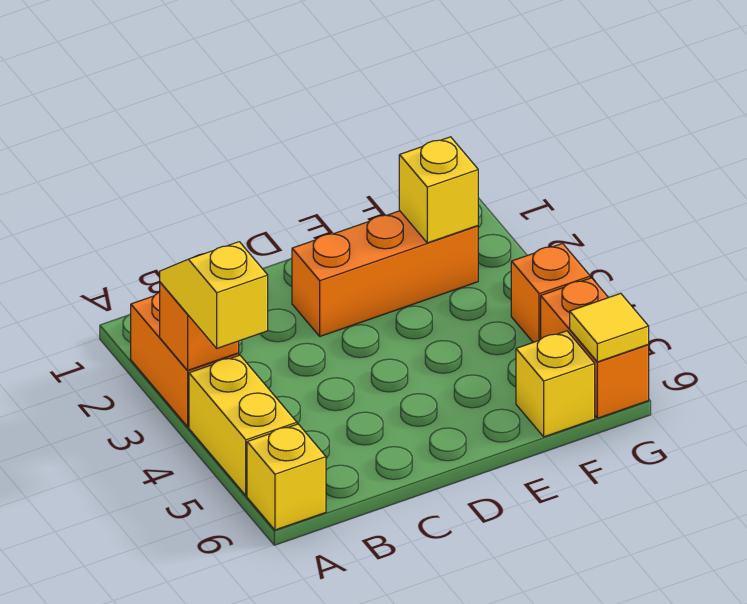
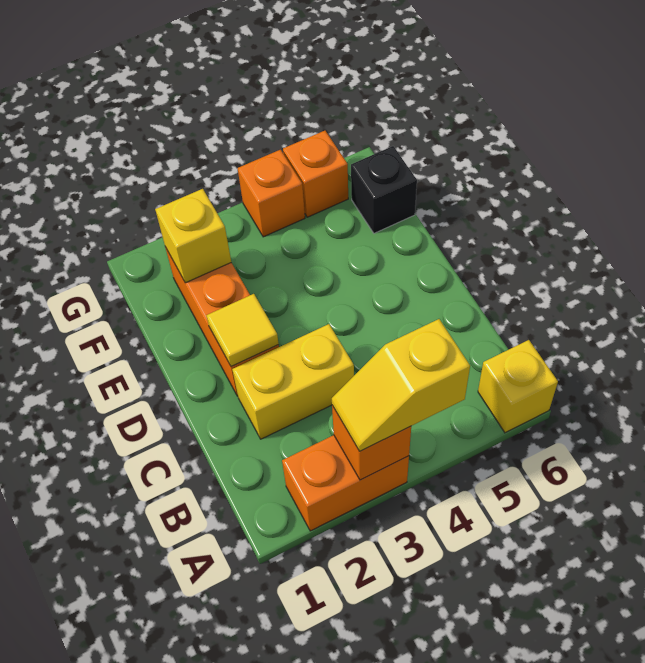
yellow brick A4:A5 level 1 -> yellow brick C2:C3 level 1
yellow brick F6 level 1 -> black brick F6 level 1
orange brick G5:G6 level 1 -> orange brick G5 level 1
yellow tile G6 level 2 -> yellow tile D2 level 2

